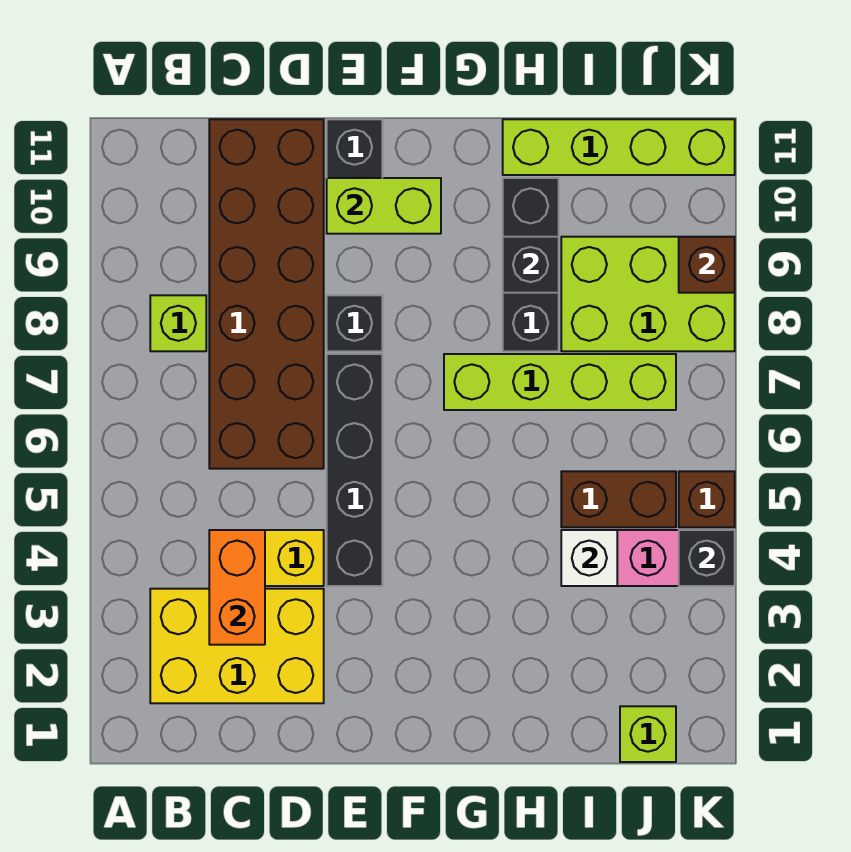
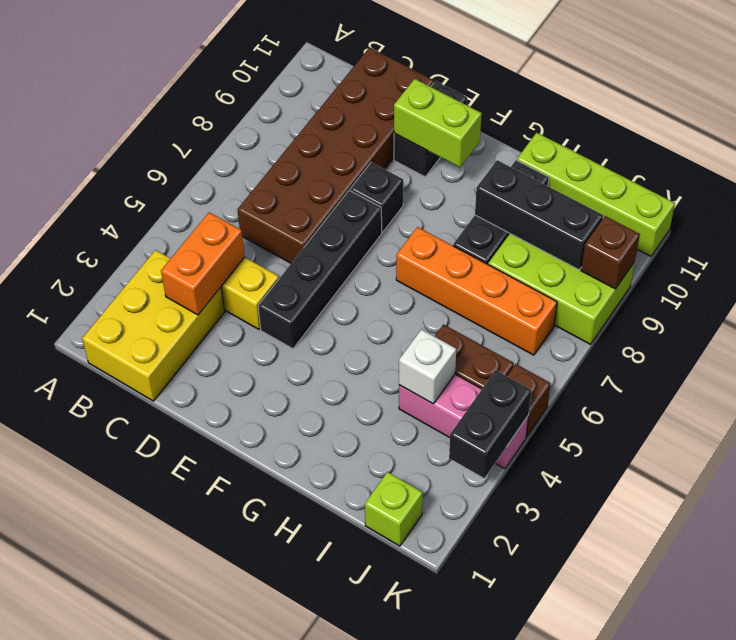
yellow brick B2:D3 level 1 -> yellow brick B1:C3 level 1
lime brick B8 level 1 -> none
lime brick G7:J7 level 1 -> orange brick G7:J7 level 1
black brick H9 level 2 -> black brick H9:J9 level 2
black brick K4 level 2 -> black brick K3:K4 level 2

